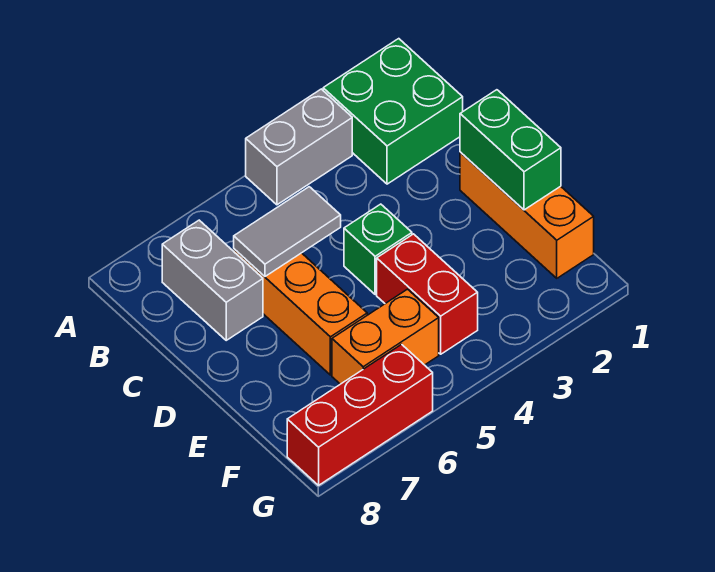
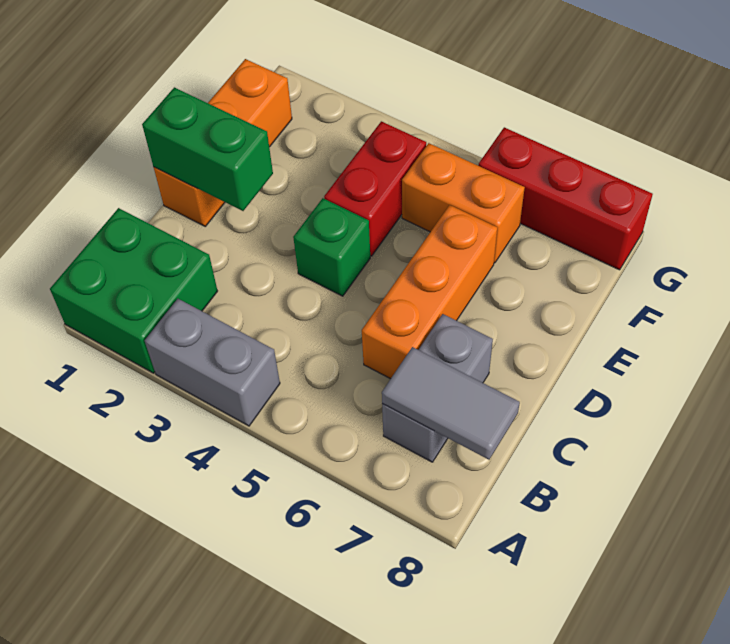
grey tile C5:C6 level 2 -> grey tile B7:B8 level 2
green brick D1:E1 level 2 -> green brick D1:D2 level 2

